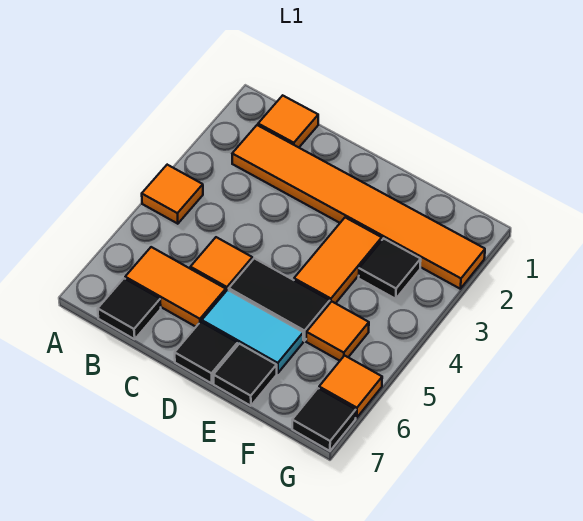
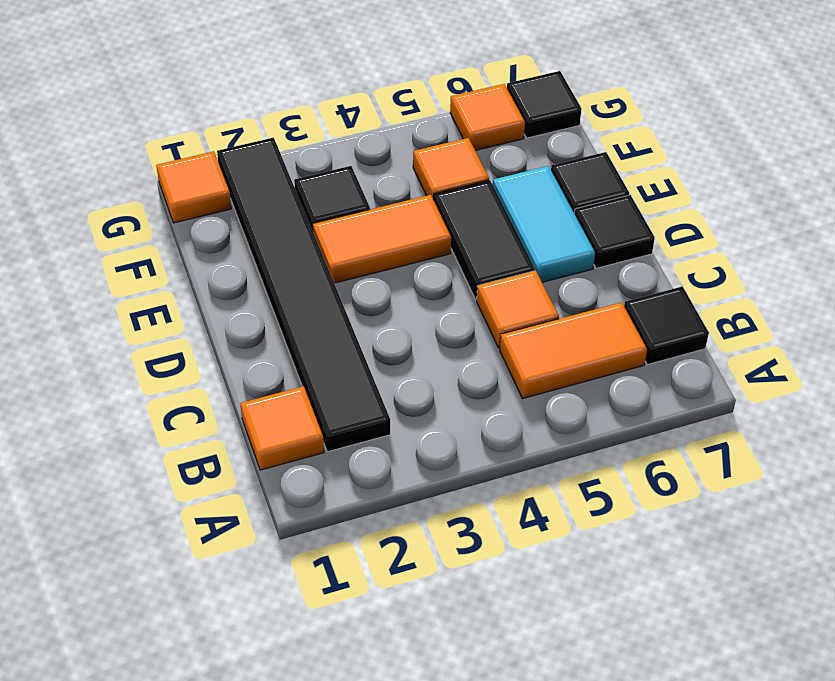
orange tile A4 level 1 -> orange tile G1 level 1
orange tile B2:G2 level 1 -> black tile B2:G2 level 1
orange tile B6:C6 level 1 -> orange tile B5:B6 level 1

